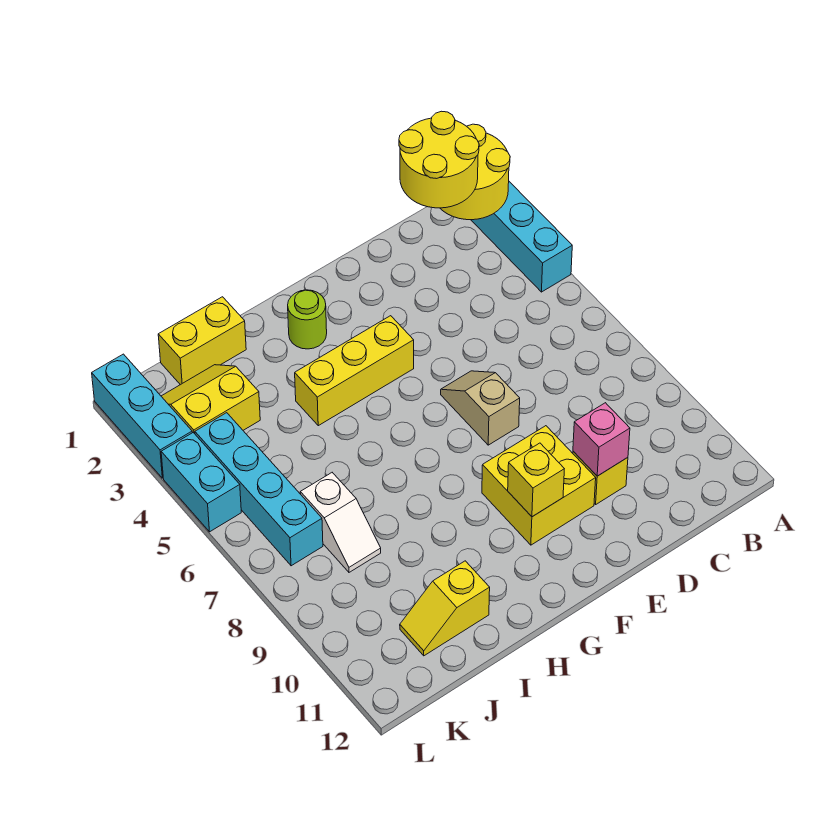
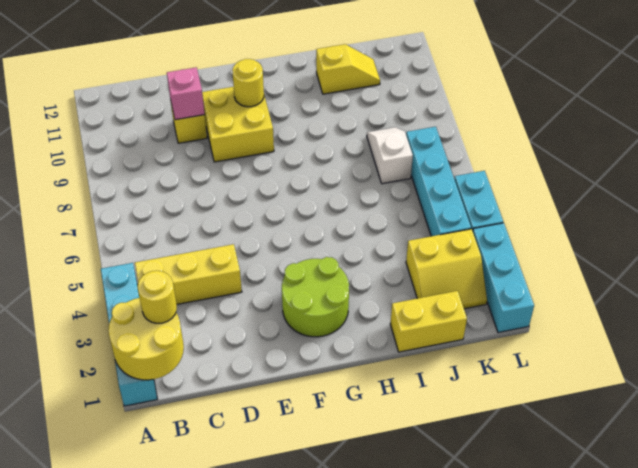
yellow round brick B1:C2 level 3 -> yellow round brick B2 level 3
tan slope E6:E7 level 1 top 7 -> none
yellow brick F4:H4 level 1 -> yellow brick B4:D4 level 1
yellow brick F10 level 2 -> yellow round brick F10 level 2
lime round brick G2 level 1 -> lime round brick F2:G3 level 1

